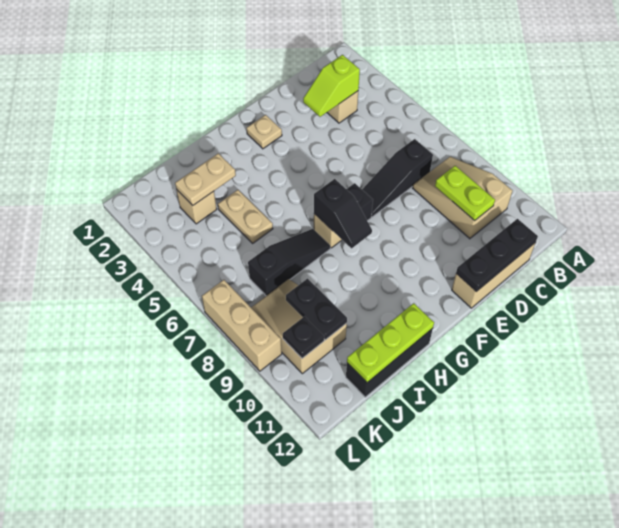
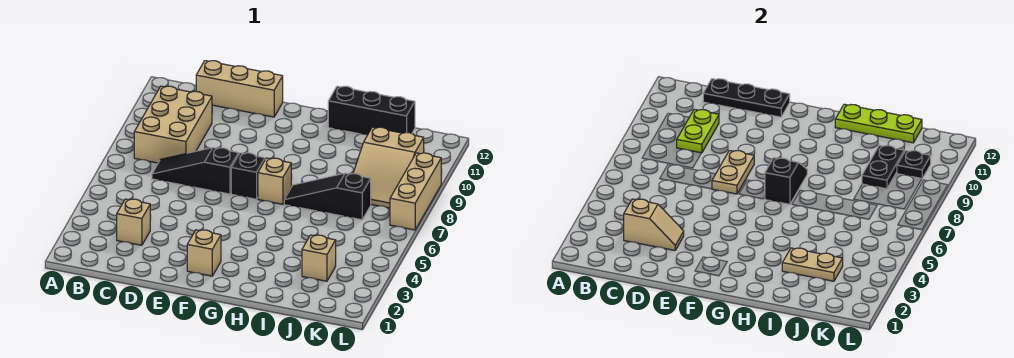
tan slope B8:C10 level 1 top 10 -> tan brick B8:C10 level 1
lime slope C3:D3 level 2 top C -> tan slope C3:D3 level 2 top C
black slope C7:E7 level 1 top C -> black slope C7:E7 level 1 top E
tan plate F2 level 1 -> tan brick F2 level 1
tan plate I4:I5 level 1 -> tan plate E7:E8 level 2

